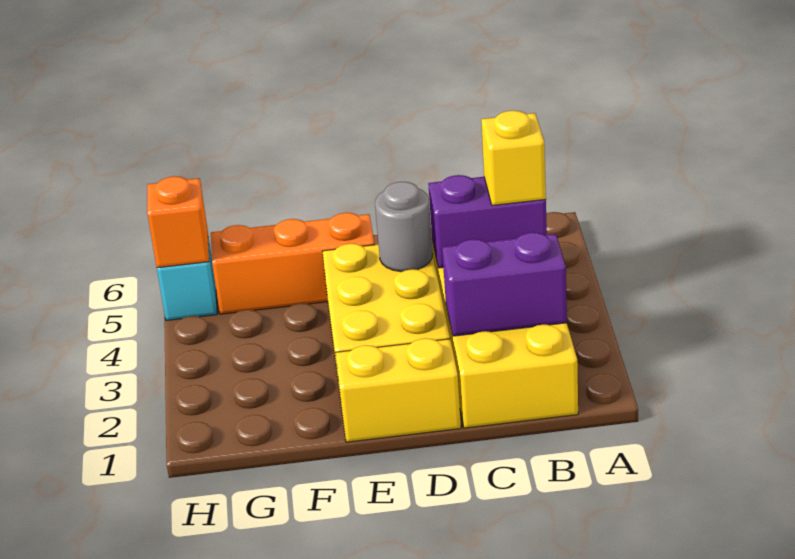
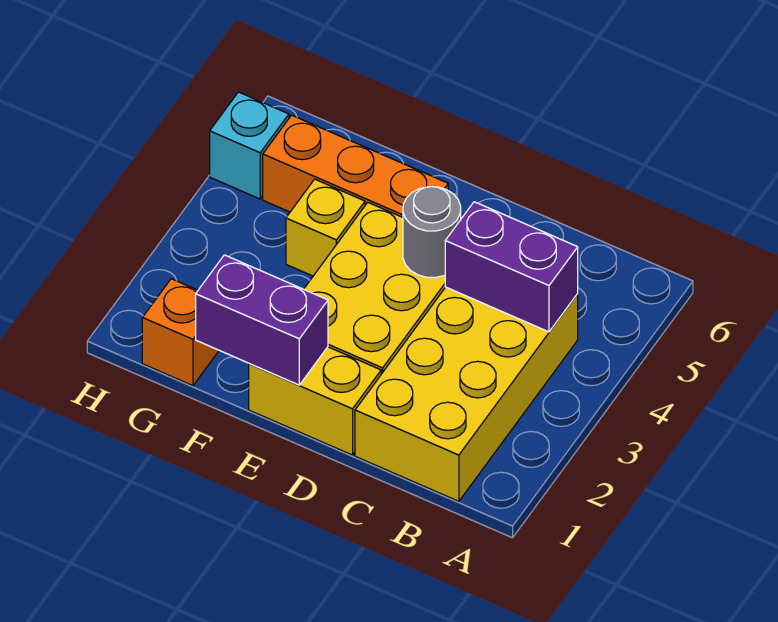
purple brick B2:C2 level 2 -> purple brick E1:F1 level 2
yellow brick B4 level 3 -> yellow brick F4 level 1
orange brick H5 level 2 -> orange brick G1 level 1

